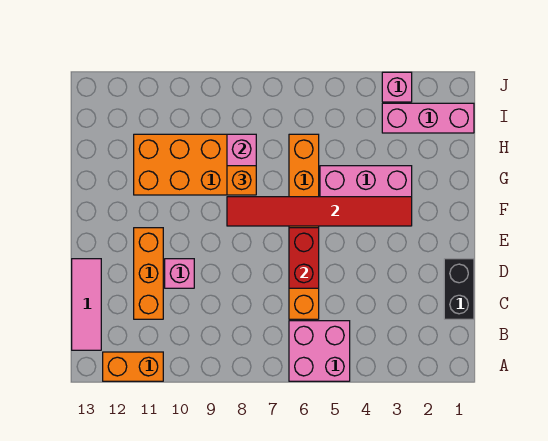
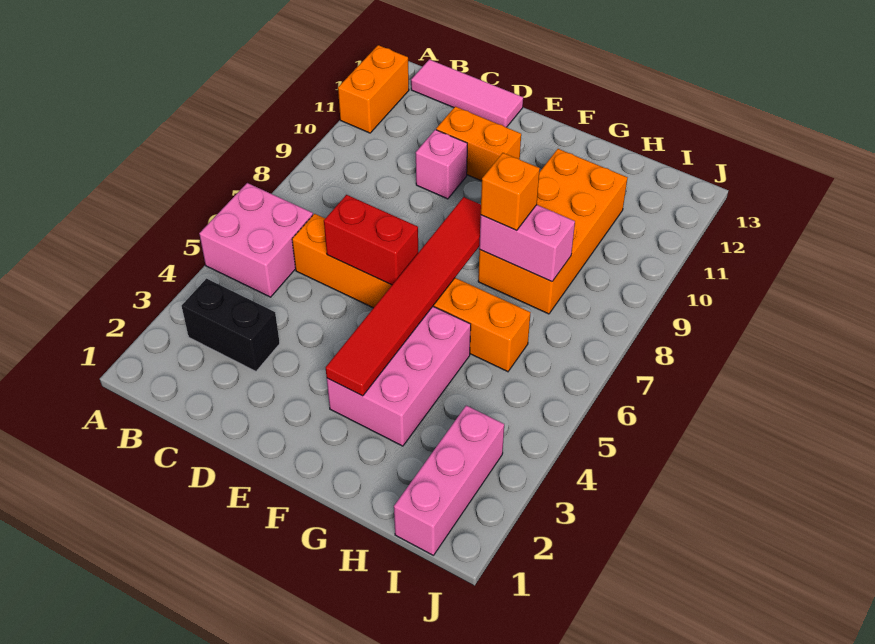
black brick C1:D1 level 1 -> black brick B3:C3 level 1
orange brick C11:E11 level 1 -> orange brick D11:E11 level 1
pink brick J3 level 1 -> none

